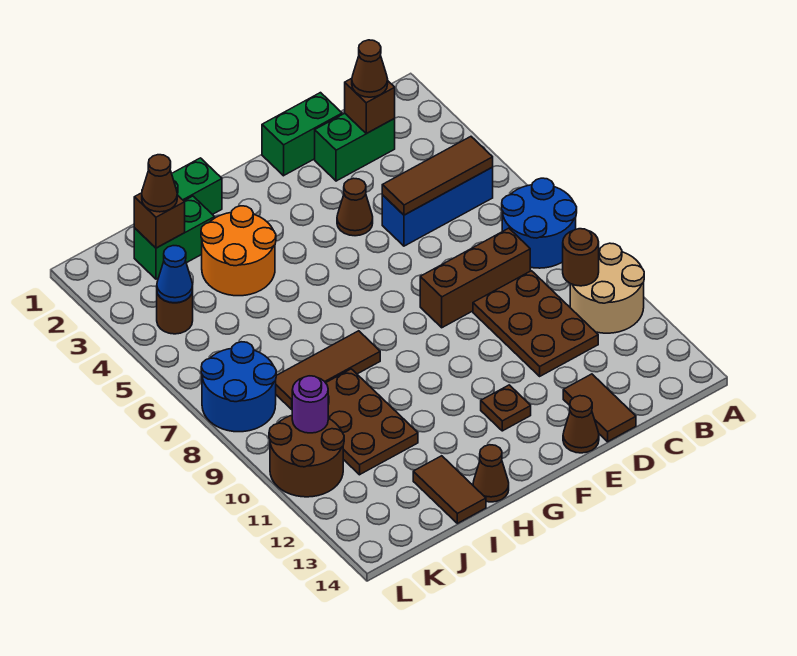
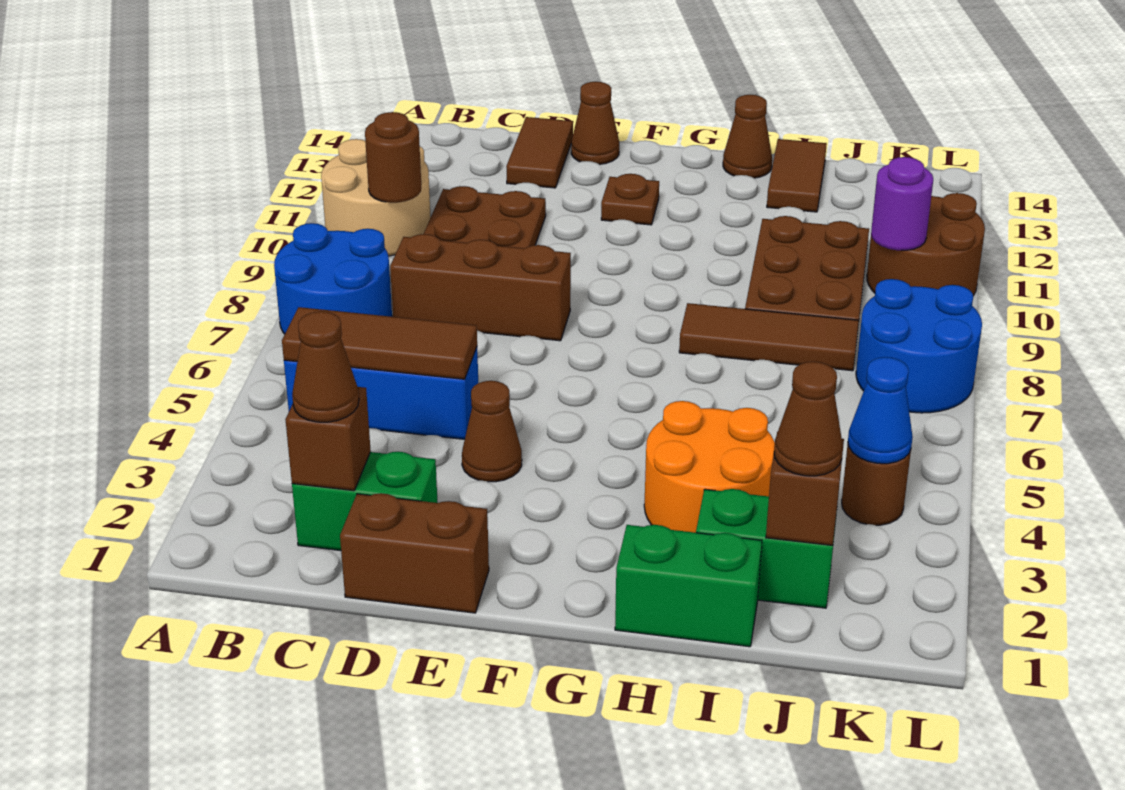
green brick D1:E1 level 1 -> brown brick D1:E1 level 1

